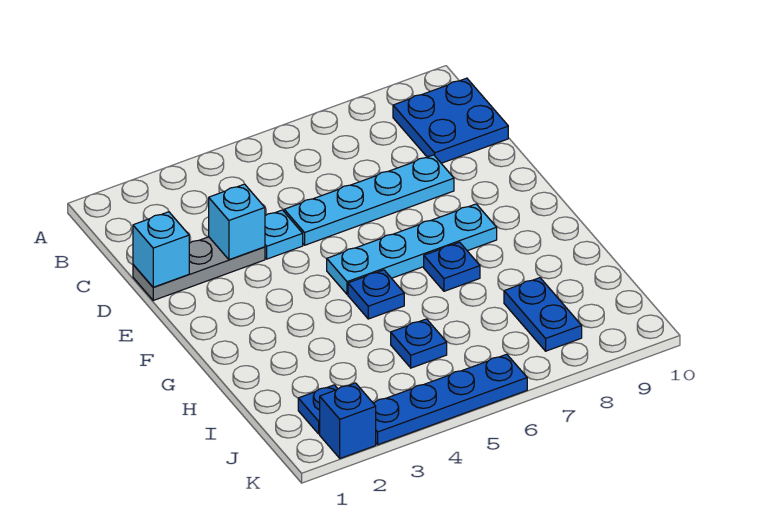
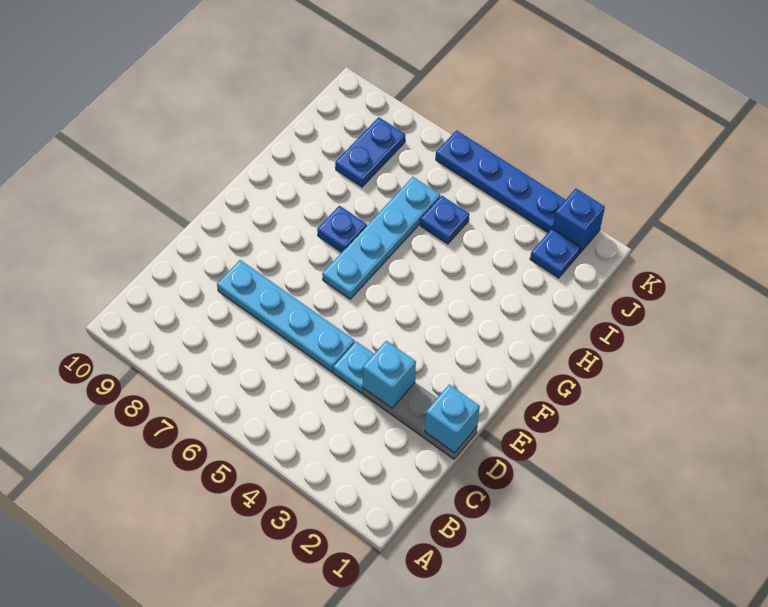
blue plate B9:C10 level 1 -> none
cyan plate F5:F8 level 1 -> cyan plate F6:I6 level 1
blue plate G5 level 1 -> none

